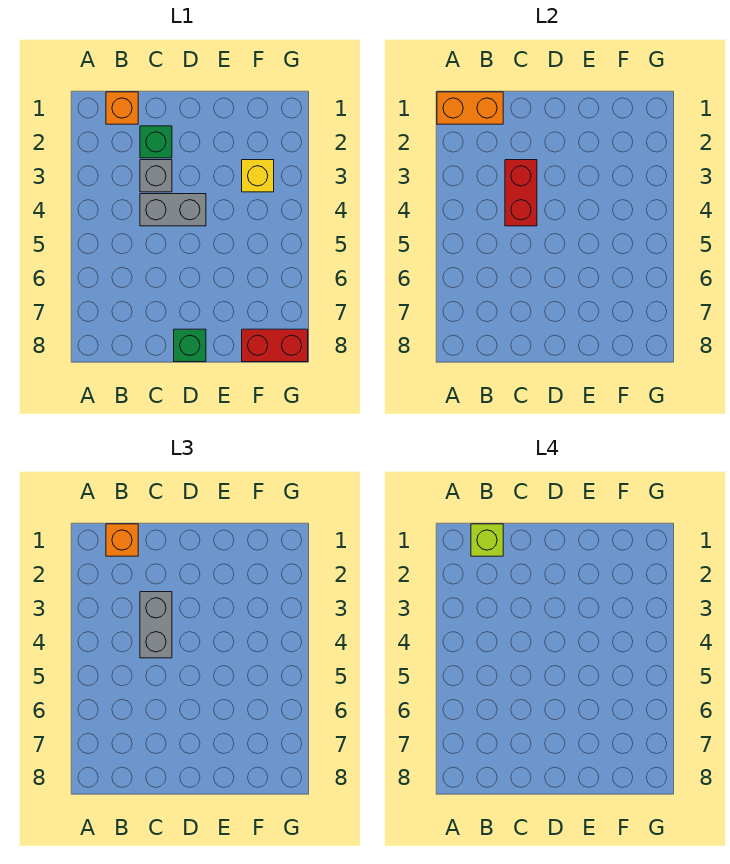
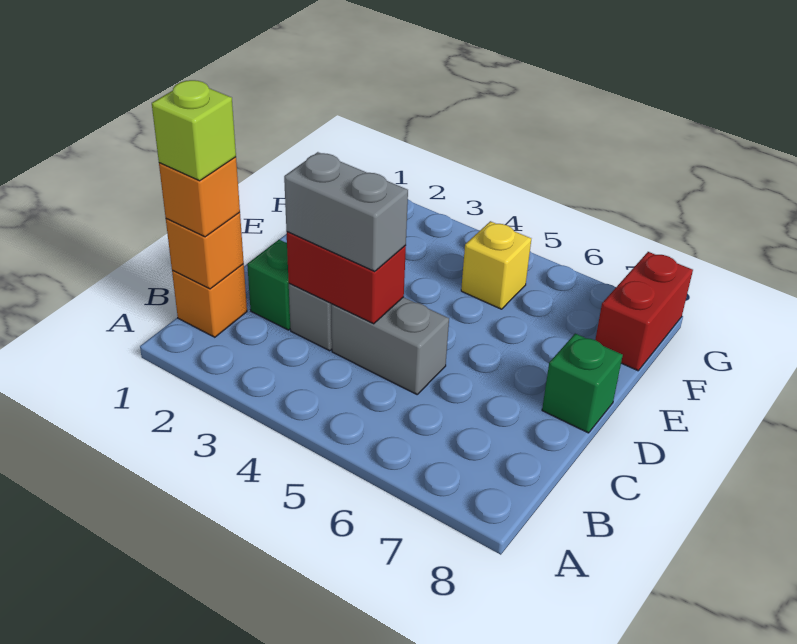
orange brick A1:B1 level 2 -> orange brick B1 level 2
grey brick C4:D4 level 1 -> grey brick C4:C5 level 1
yellow brick F3 level 1 -> yellow brick F5 level 1

